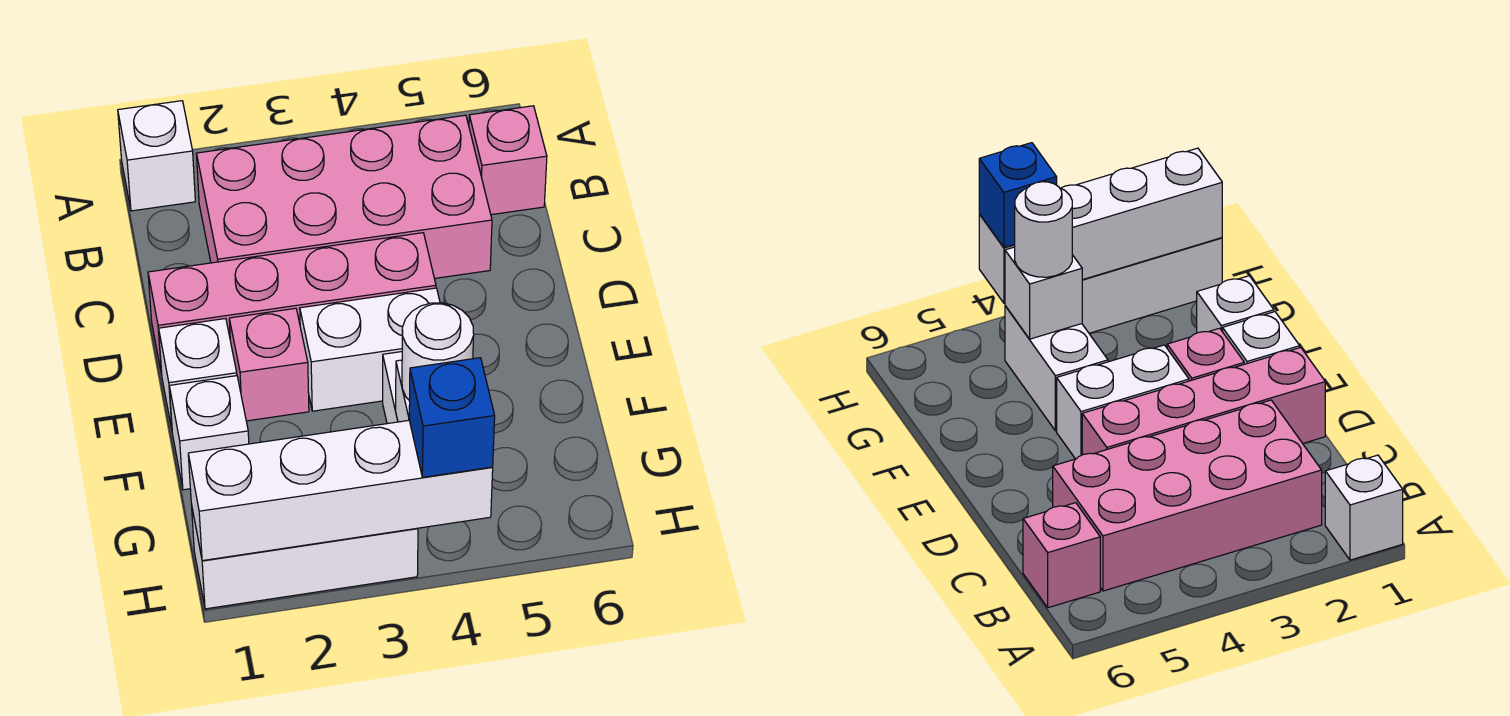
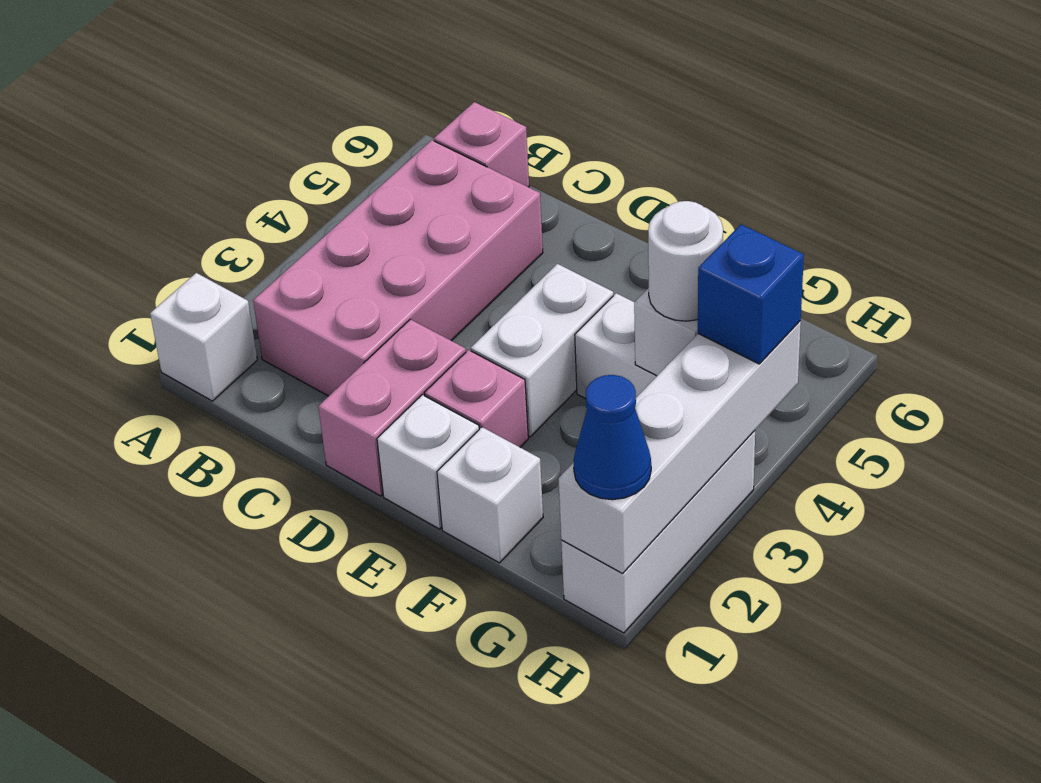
pink brick D1:D4 level 1 -> pink brick D1:D2 level 1
none -> blue cone H1 level 3

